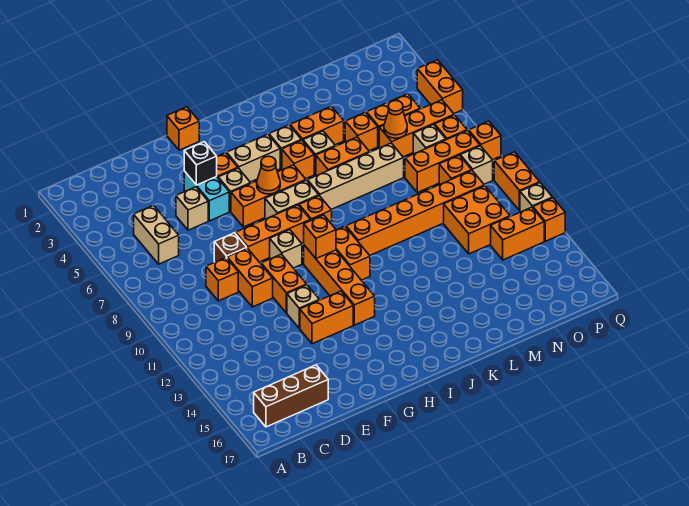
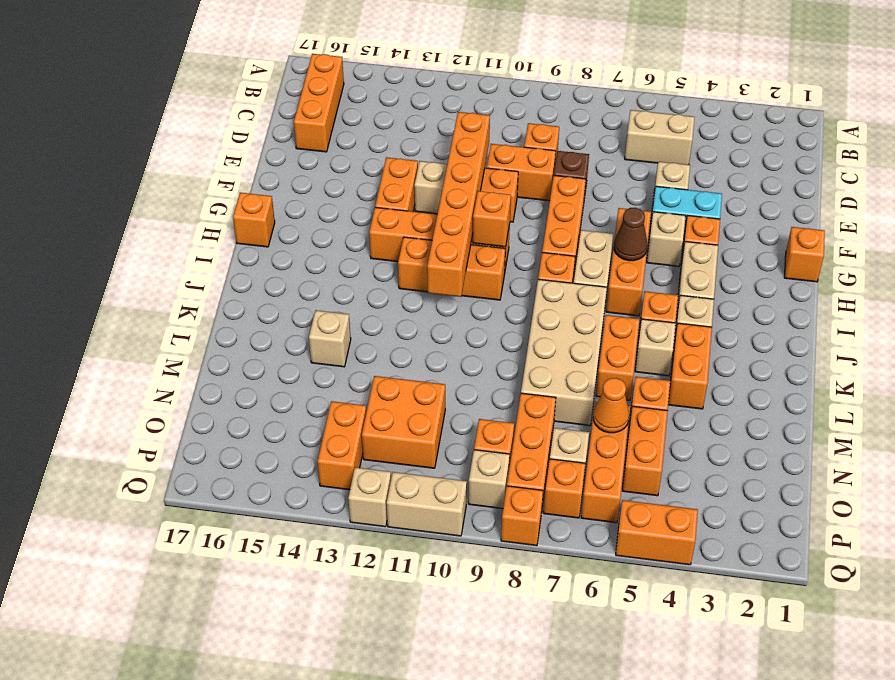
brown brick B16:D16 level 1 -> orange brick B16:D16 level 1
black brick F4 level 2 -> none
tan brick G9 level 1 -> tan brick L14 level 1
orange cone H6 level 2 -> brown cone H6 level 2
orange brick I10:I11 level 1 -> orange brick I10:I12 level 1
tan brick J7:M7 level 1 -> tan brick J7:M8 level 1
orange brick J10:O10 level 1 -> orange brick E11:J11 level 2
orange brick Q10:Q11 level 1 -> tan brick Q10:Q11 level 1
orange brick Q13 level 1 -> orange brick H17 level 1

